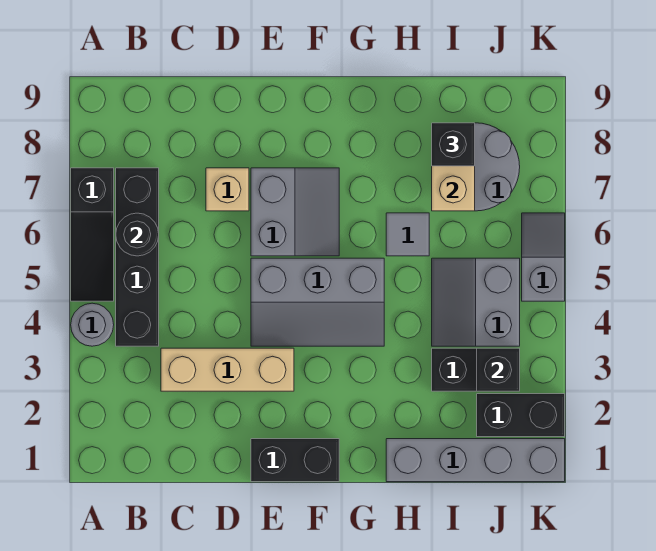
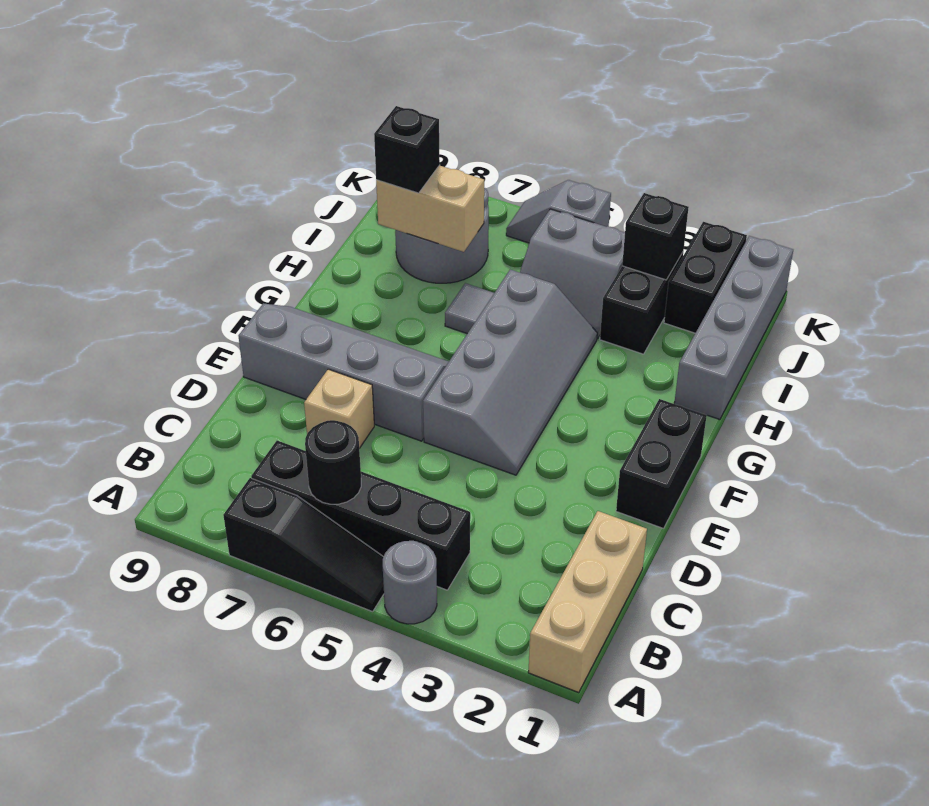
tan brick C3:E3 level 1 -> tan brick A1:C1 level 1
grey slope E4:G5 level 1 top 5 -> grey slope E4:H5 level 1 top 5
grey slope E6:F7 level 1 top E -> grey slope E6:F9 level 1 top E

